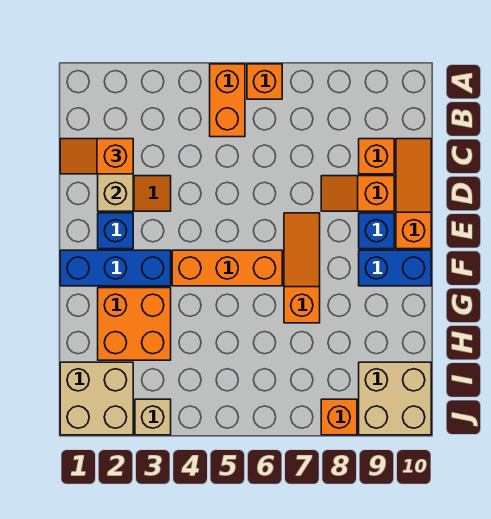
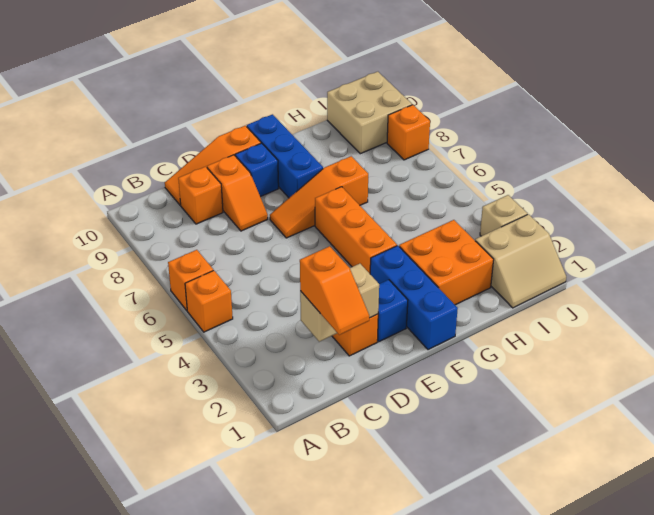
orange brick A5:B5 level 1 -> orange brick A5 level 1
blue brick F9:F10 level 1 -> blue brick F8:F10 level 1
tan brick I1:J2 level 1 -> tan slope I1:J2 level 1 top 2

